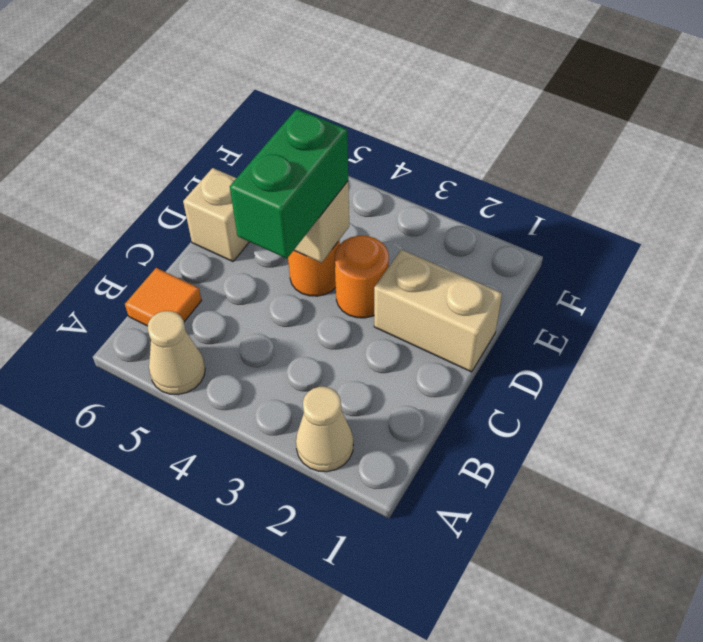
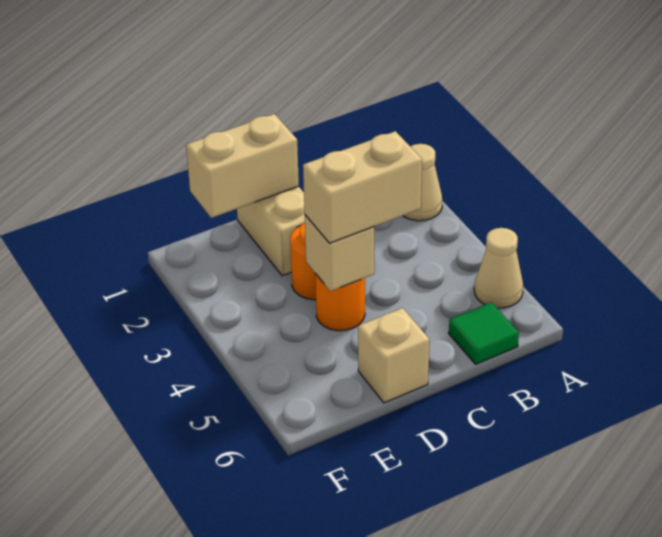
orange tile B6 level 1 -> green tile B6 level 1
green brick C4:D4 level 3 -> tan brick C4:D4 level 3
none -> tan brick D1:E1 level 2

